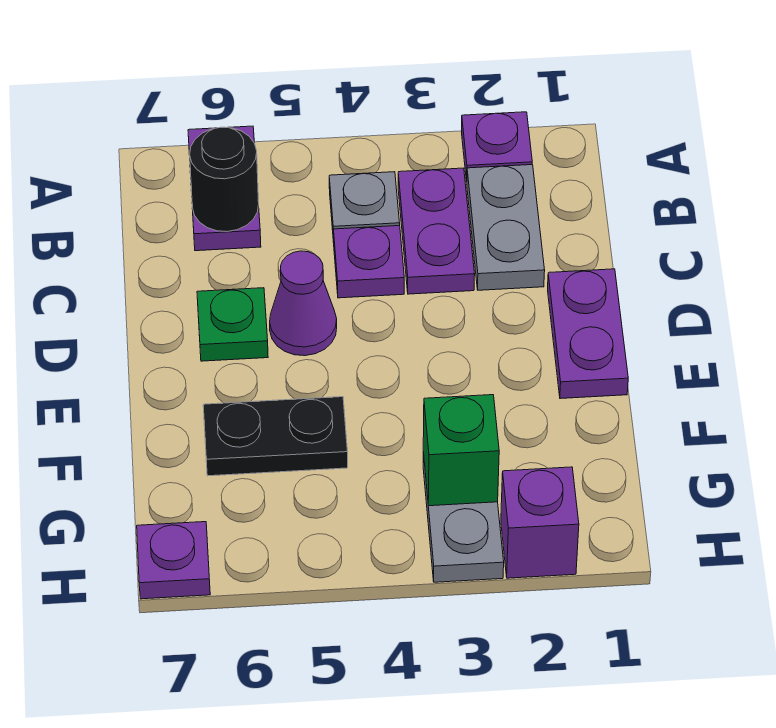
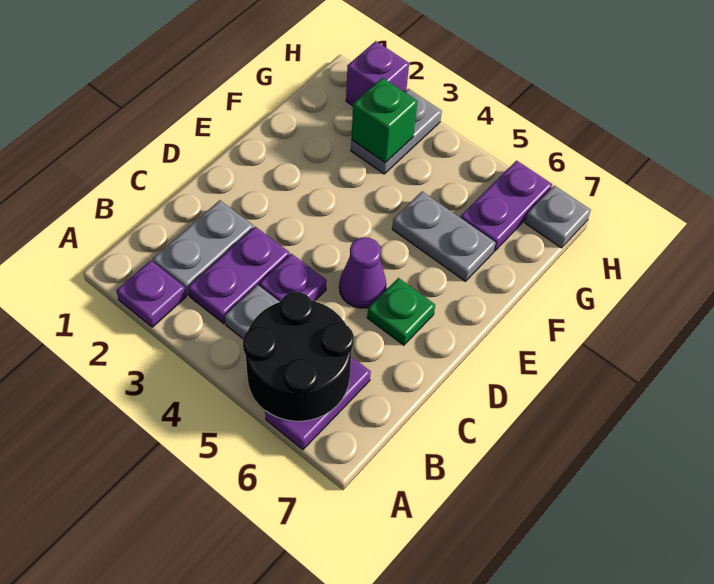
black round brick B6 level 2 -> black round brick A5:B6 level 2
purple plate D1:E1 level 1 -> purple plate G6:H6 level 1
black plate F5:F6 level 1 -> grey plate F5:F6 level 1
purple plate H7 level 1 -> grey plate H7 level 1

